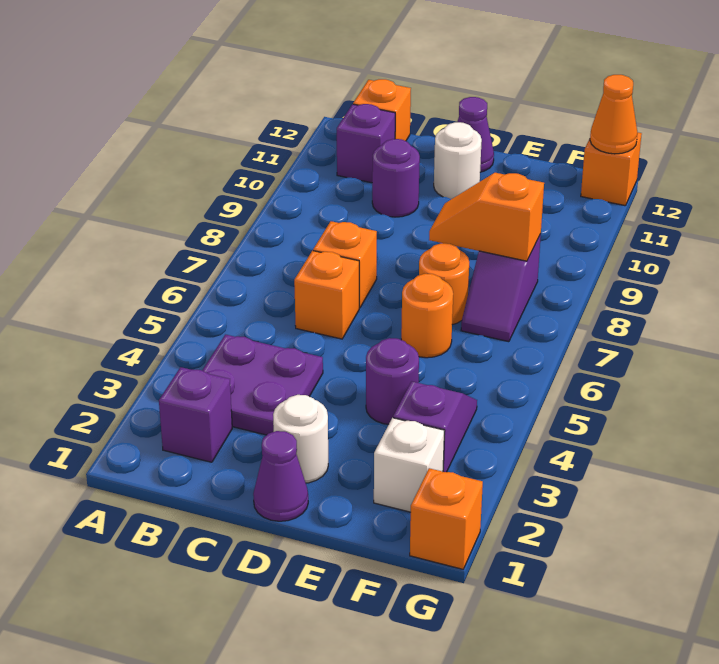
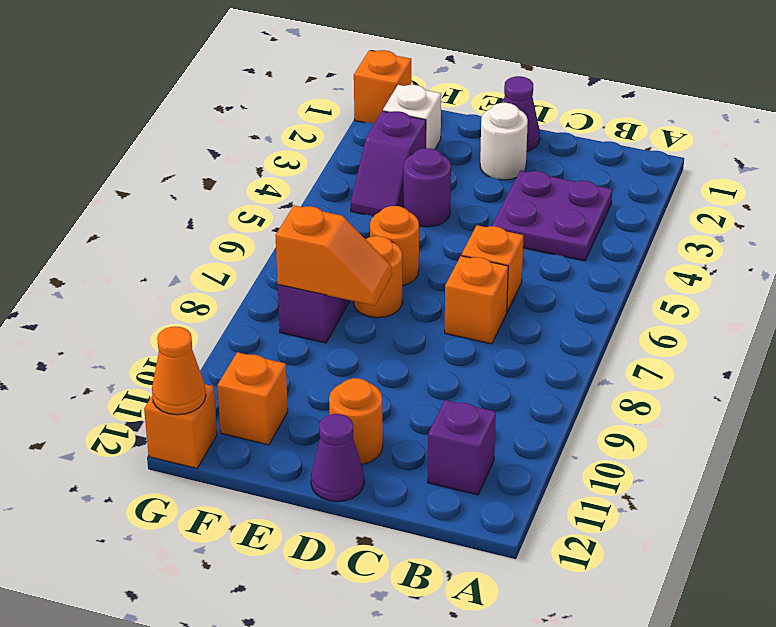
purple brick B2 level 1 -> none
orange brick B12 level 1 -> orange brick F11 level 1
purple round brick C10 level 1 -> none
white round brick D11 level 1 -> orange round brick D11 level 1

